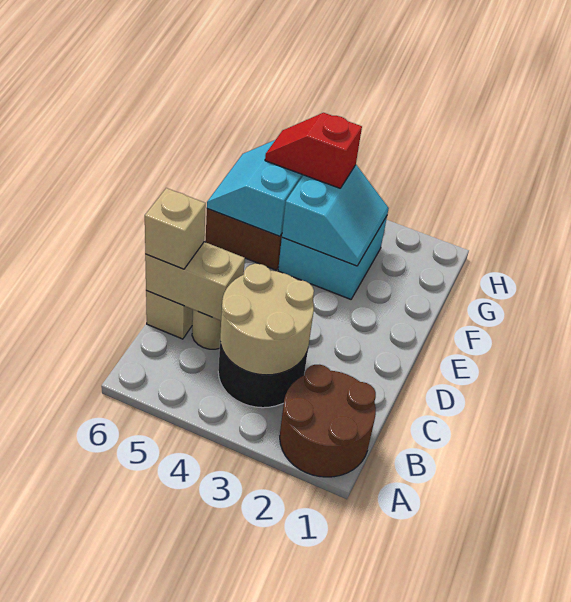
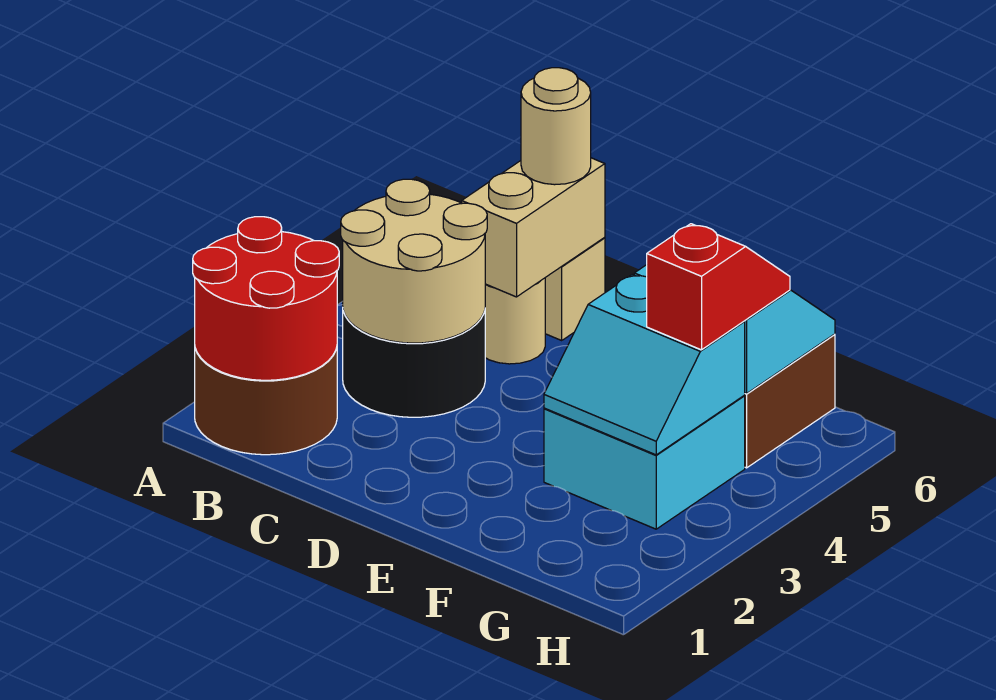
none -> red round brick A1:B2 level 2
tan brick C6 level 3 -> tan round brick C6 level 3

